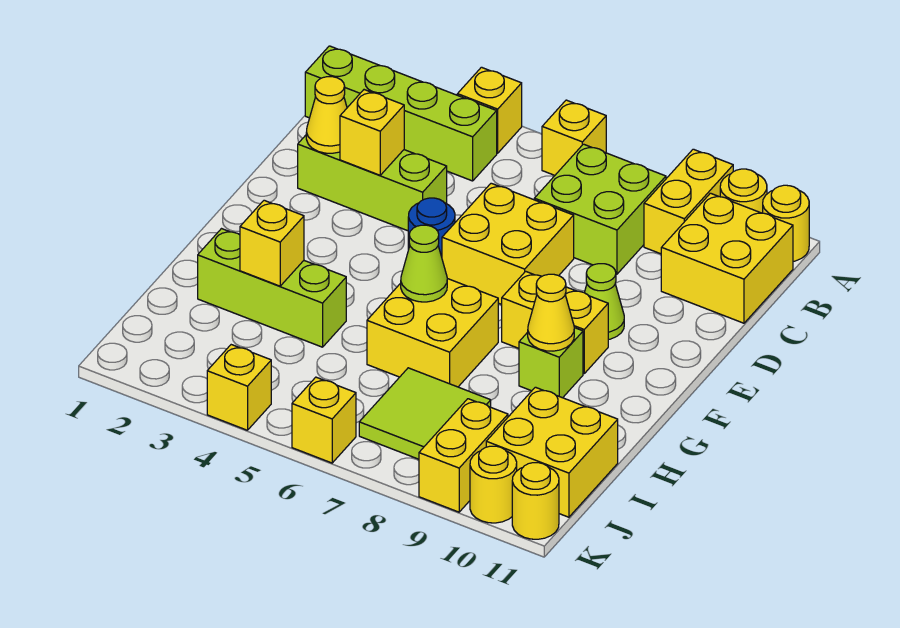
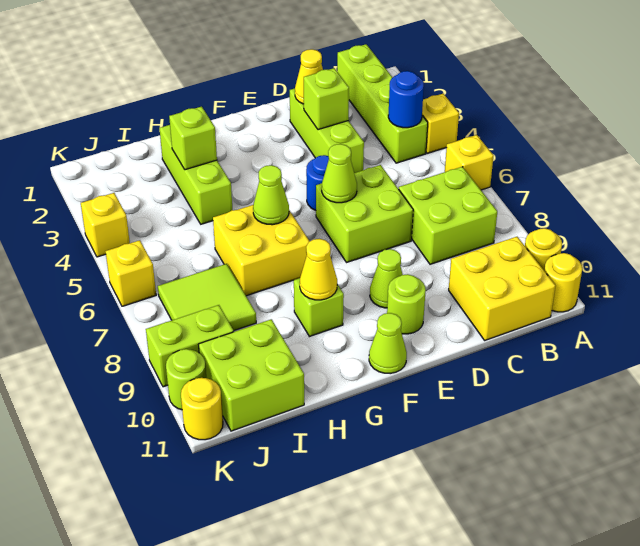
yellow brick A9:B9 level 1 -> none
none -> blue round brick B4 level 2
yellow brick D3 level 2 -> lime brick D3 level 2
yellow brick D6:E7 level 1 -> lime brick D6:E7 level 1
none -> lime cone E6 level 2
none -> lime round brick E10 level 1
yellow brick F8:F9 level 1 -> none
none -> lime cone F11 level 1
yellow brick H3 level 2 -> lime brick H3 level 2
yellow brick I10:J11 level 1 -> lime brick I10:J11 level 1
yellow brick J9:K9 level 1 -> lime brick J9:K9 level 1
yellow round brick K10 level 1 -> lime round brick K10 level 1

